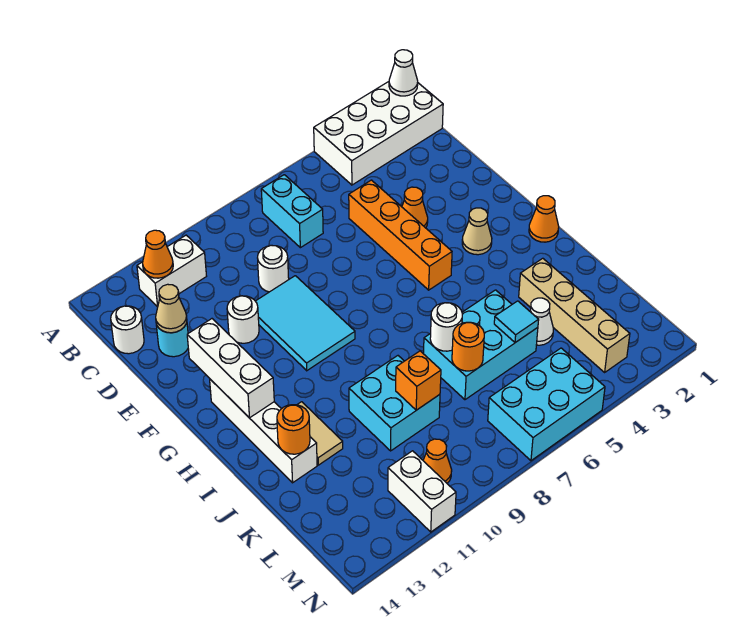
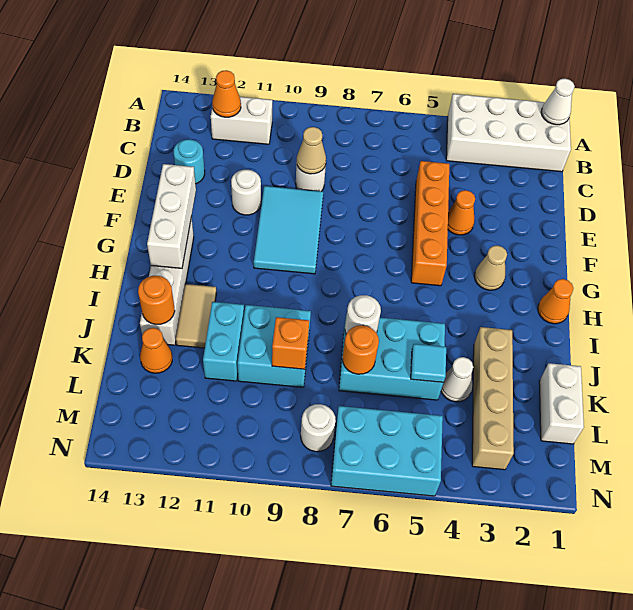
cyan brick B7:C7 level 1 -> cyan brick J11:K11 level 1
white round brick C14 level 1 -> white round brick M8 level 1
tan cone D13 level 2 -> tan cone D9 level 2
orange cone M10 level 1 -> orange cone K13 level 1
white brick M11:N11 level 1 -> white brick K1:L1 level 1

